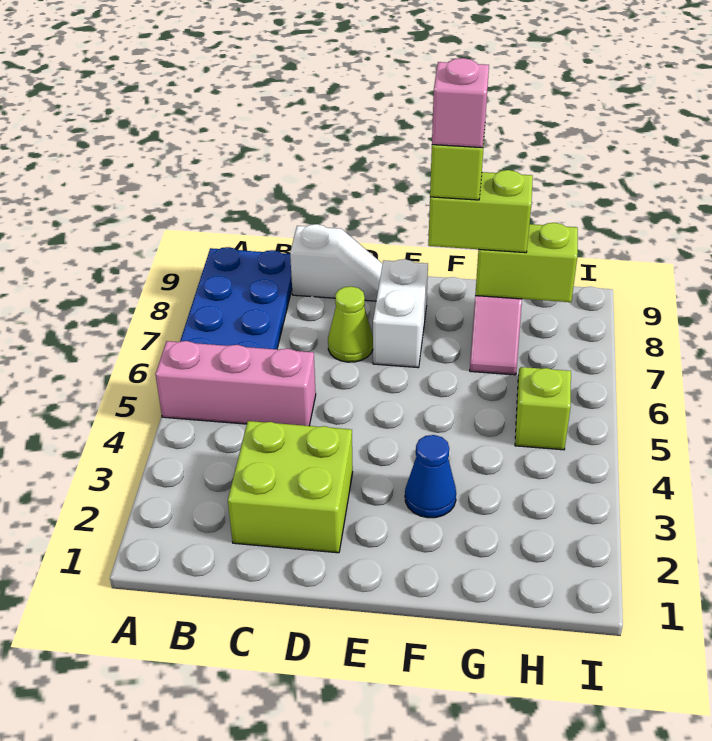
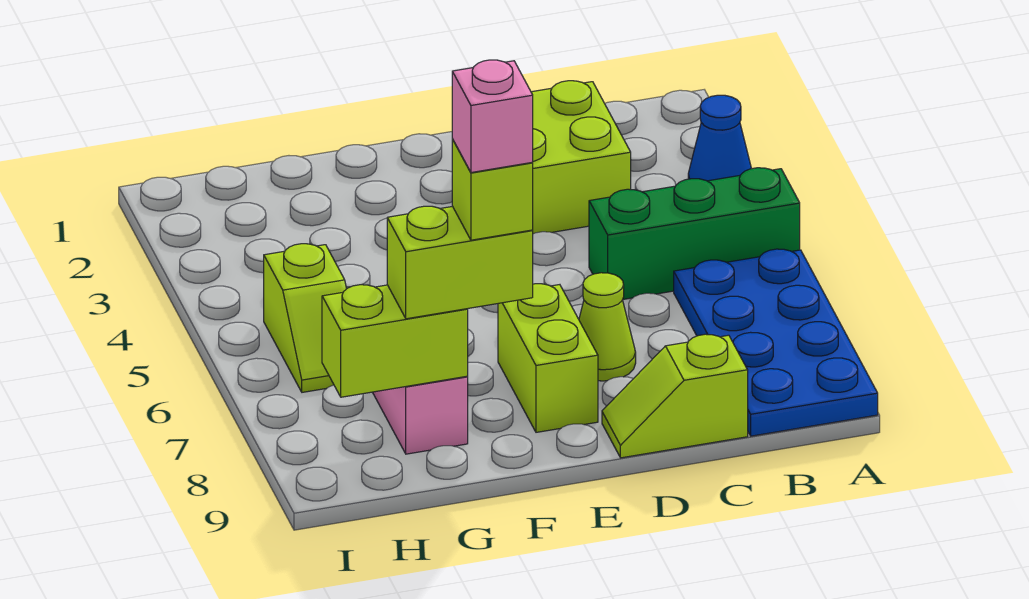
pink brick A5:C5 level 1 -> green brick A5:C5 level 1
white slope C9:D9 level 1 top C -> lime slope C9:D9 level 1 top C
white brick E7:E8 level 1 -> lime brick E7:E8 level 1
blue cone F3 level 1 -> blue cone A3 level 1

